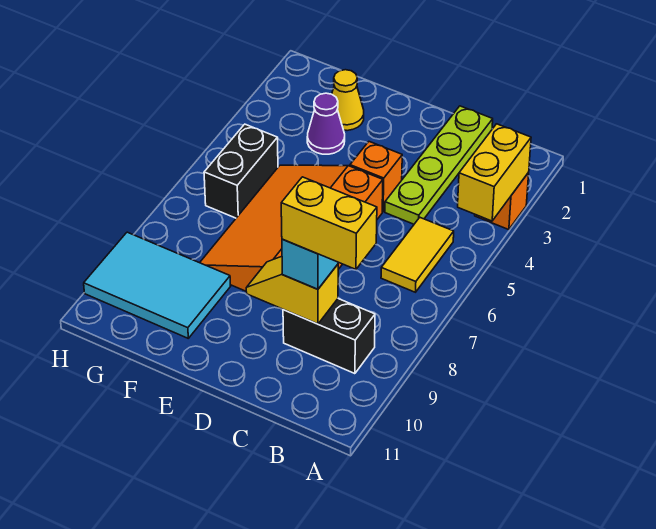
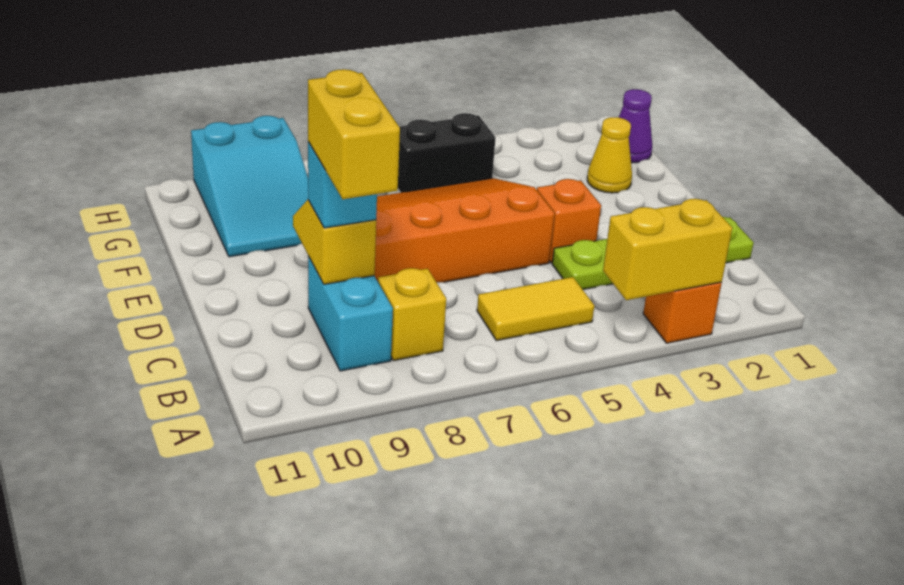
none -> yellow brick B8 level 1
black brick B9:C9 level 1 -> cyan brick B9:C9 level 1
purple cone F3 level 1 -> purple cone G1 level 1
cyan tile F9:H10 level 1 -> cyan slope F9:H10 level 1 top H

